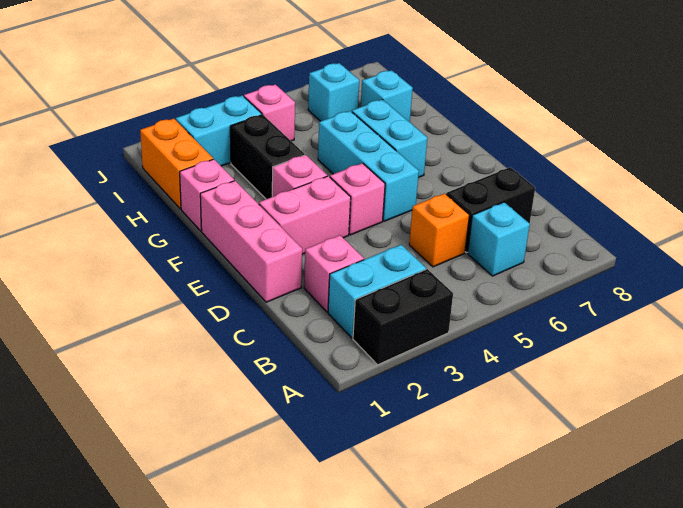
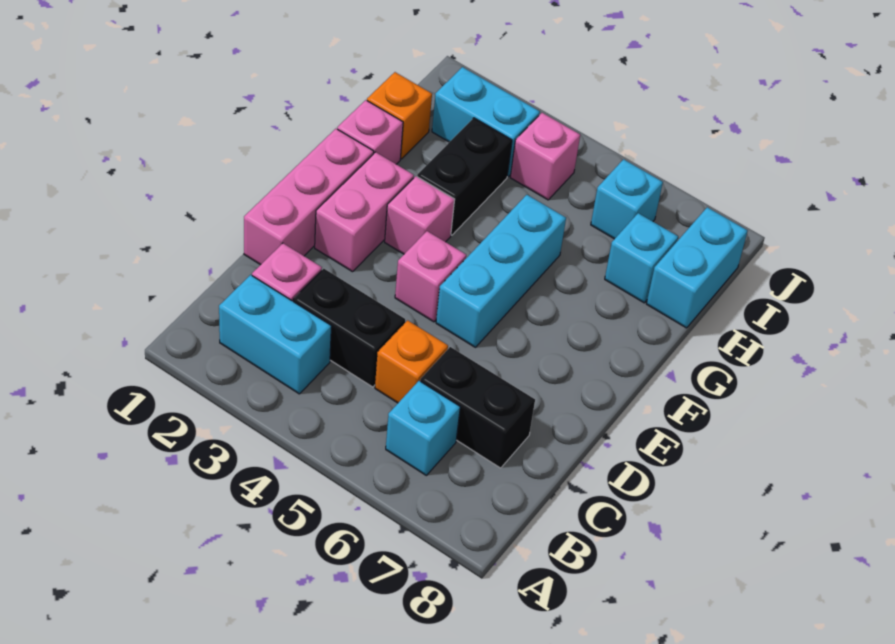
black brick A2:A3 level 1 -> black brick C3:C4 level 1
pink brick E2:E3 level 1 -> pink brick E2:F2 level 1
cyan brick F6:G6 level 1 -> cyan brick H8:I8 level 1
orange brick H1:I1 level 1 -> orange brick H1 level 1

